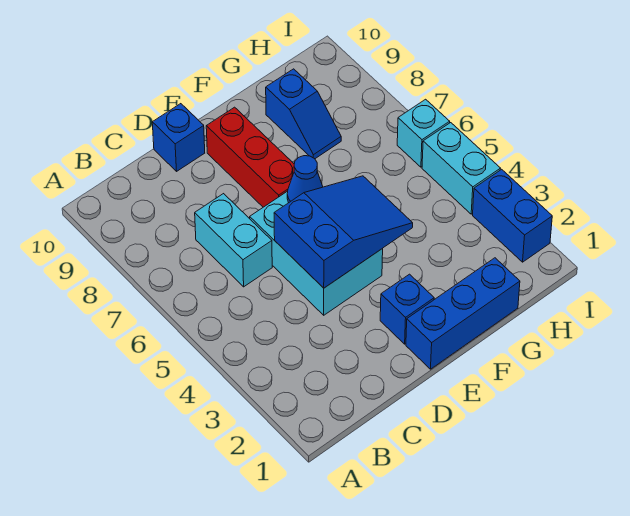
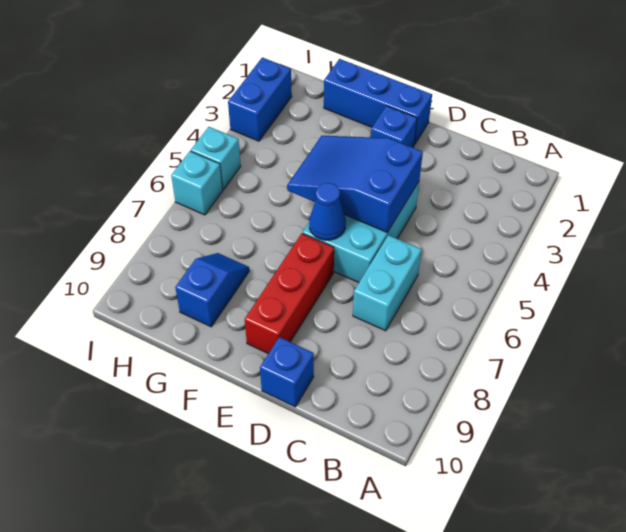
cyan brick I4:I5 level 1 -> cyan brick I5 level 1

